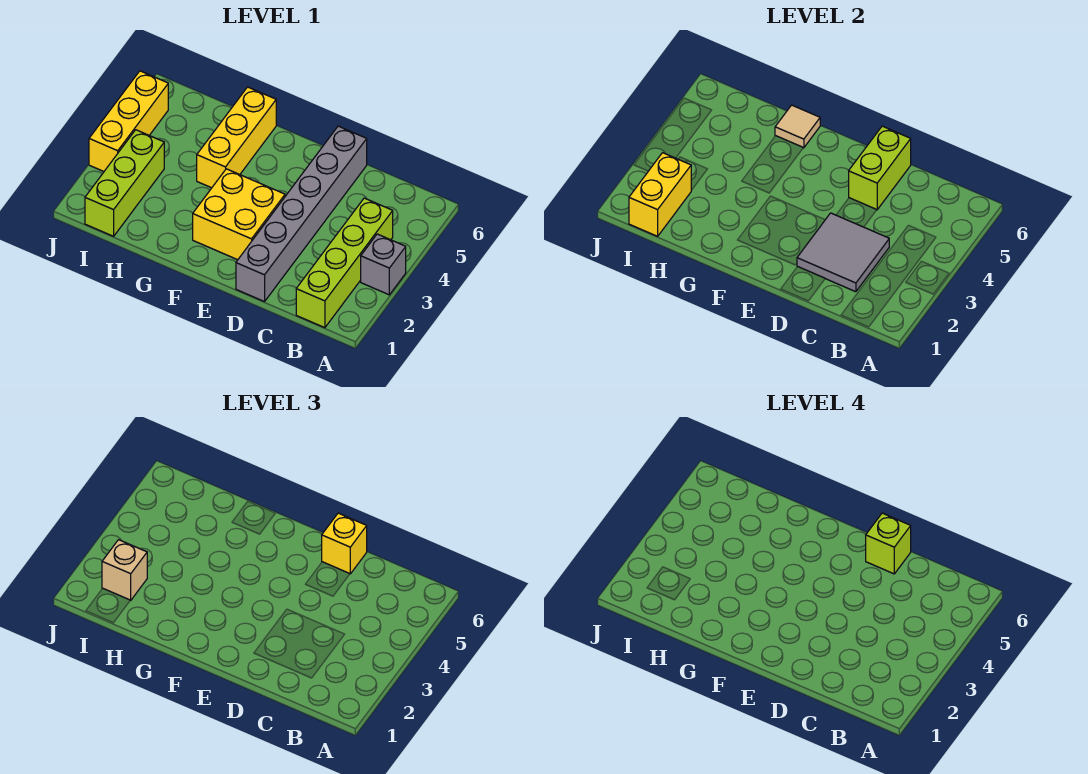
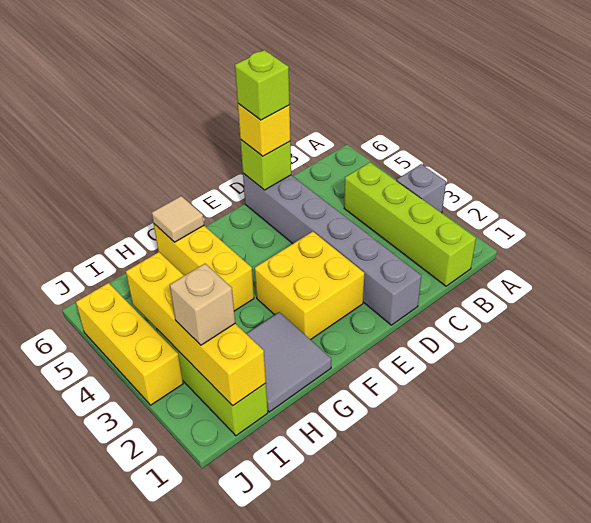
grey tile C2:D3 level 2 -> grey tile G1:H2 level 1
lime brick D5:D6 level 2 -> lime brick D6 level 2
yellow brick I1:I2 level 2 -> yellow brick I1:I4 level 2

